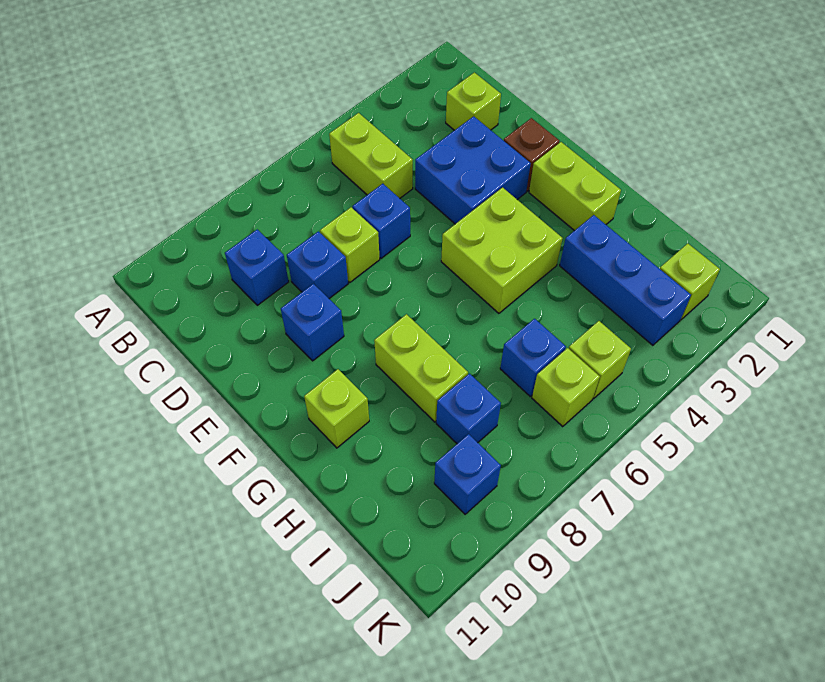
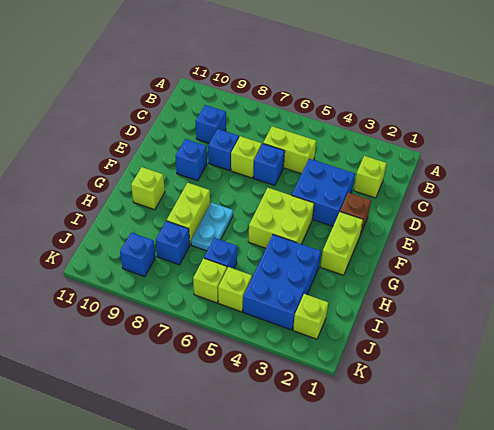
lime brick B5:C5 level 1 -> lime brick C5:C6 level 1
none -> cyan plate G7:H7 level 1
blue brick H3:J3 level 1 -> blue brick H3:J4 level 1

